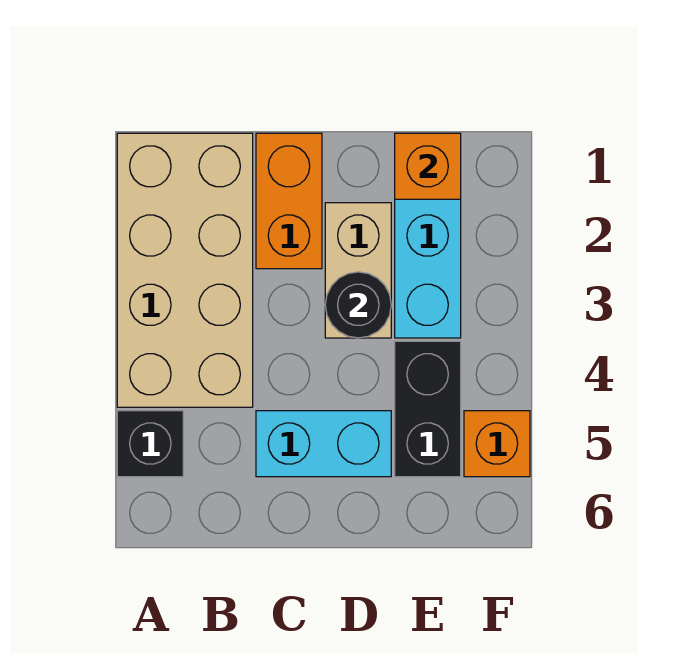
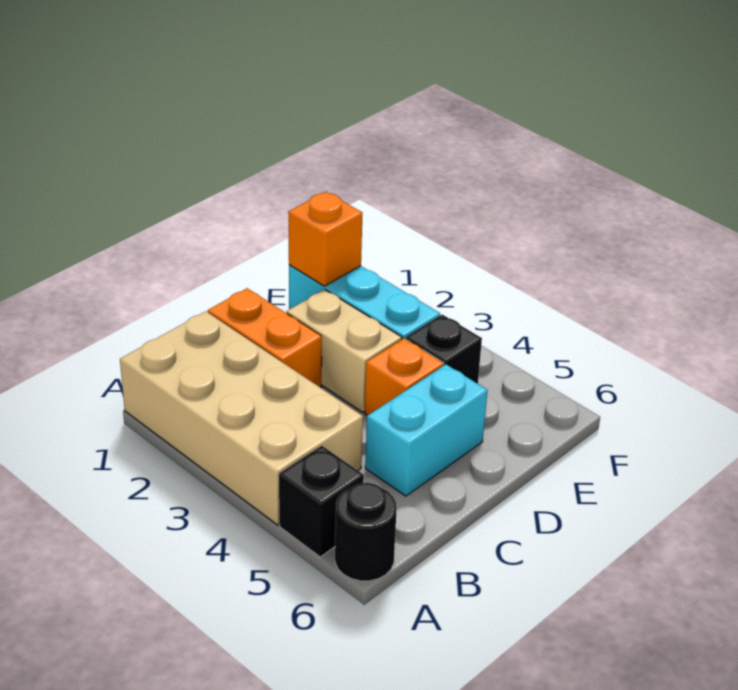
black round brick D3 level 2 -> black round brick A6 level 1
black brick E4:E5 level 1 -> black brick E4 level 1
orange brick F5 level 1 -> orange brick D4 level 1

